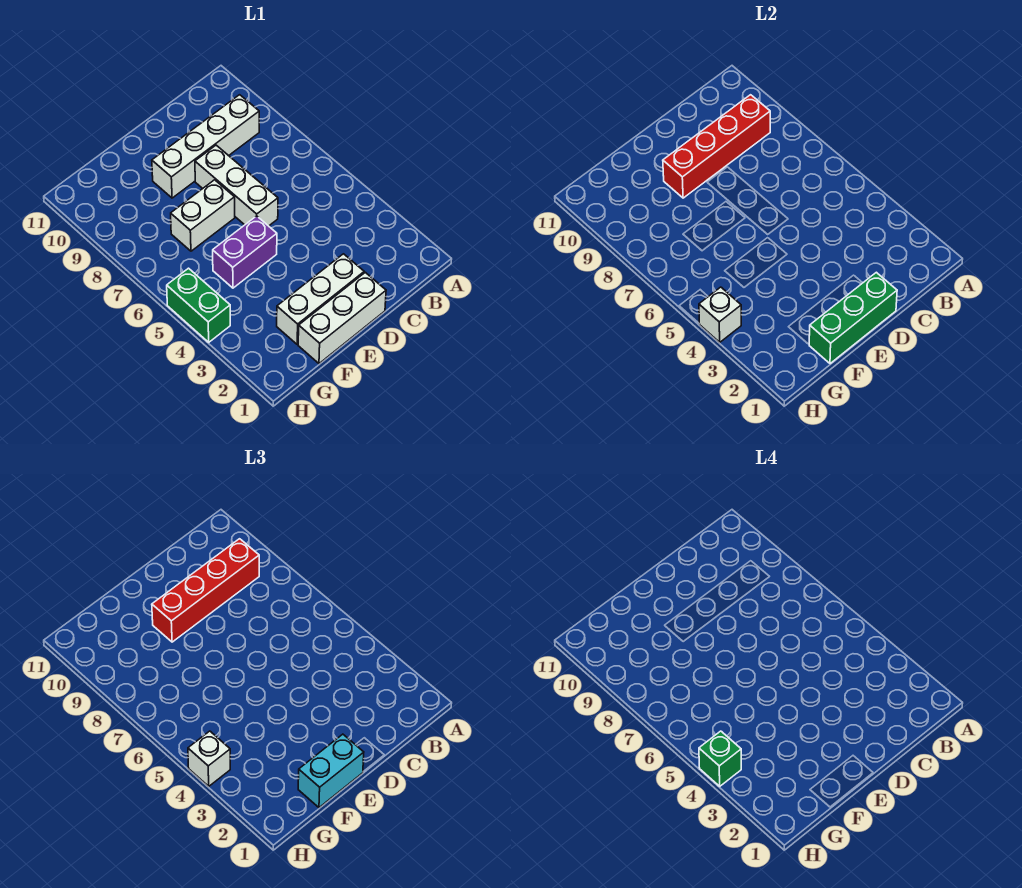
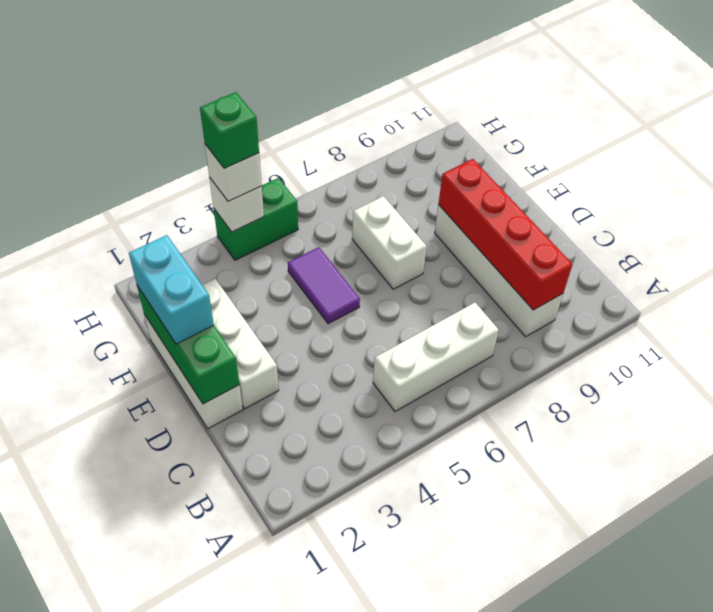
red brick B9:E9 level 3 -> none
white brick D6:D8 level 1 -> white brick B5:B7 level 1
purple brick E5:F5 level 1 -> purple tile E5:F5 level 1

